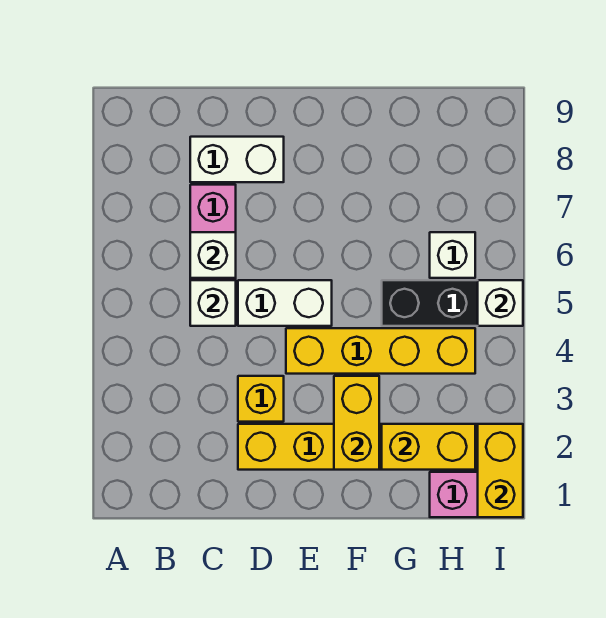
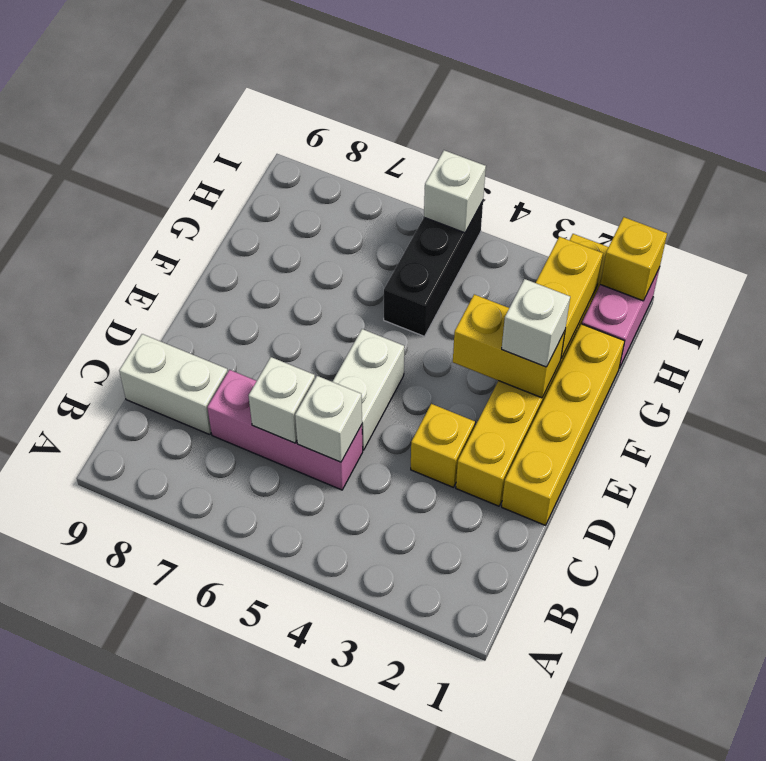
white brick C8:D8 level 1 -> white brick C8:C9 level 1
yellow brick E4:H4 level 1 -> yellow brick D1:G1 level 1
white brick H6 level 1 -> white brick F2 level 3
yellow brick I1:I2 level 2 -> yellow brick I1 level 2

